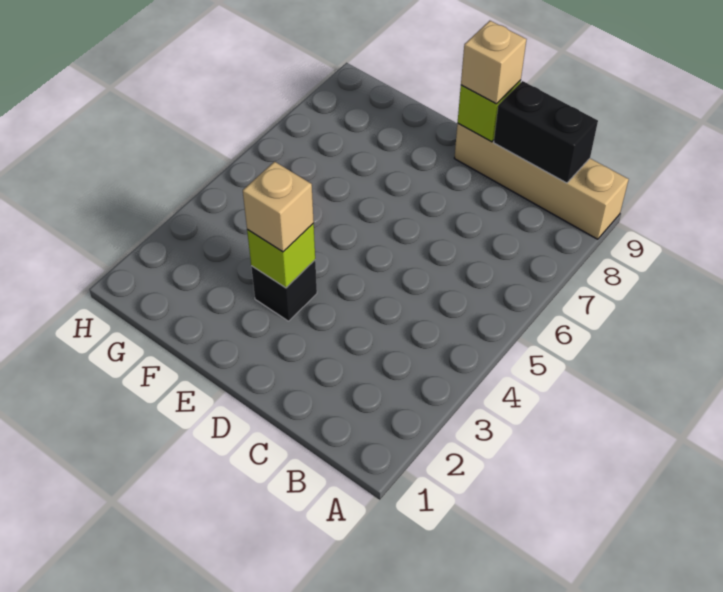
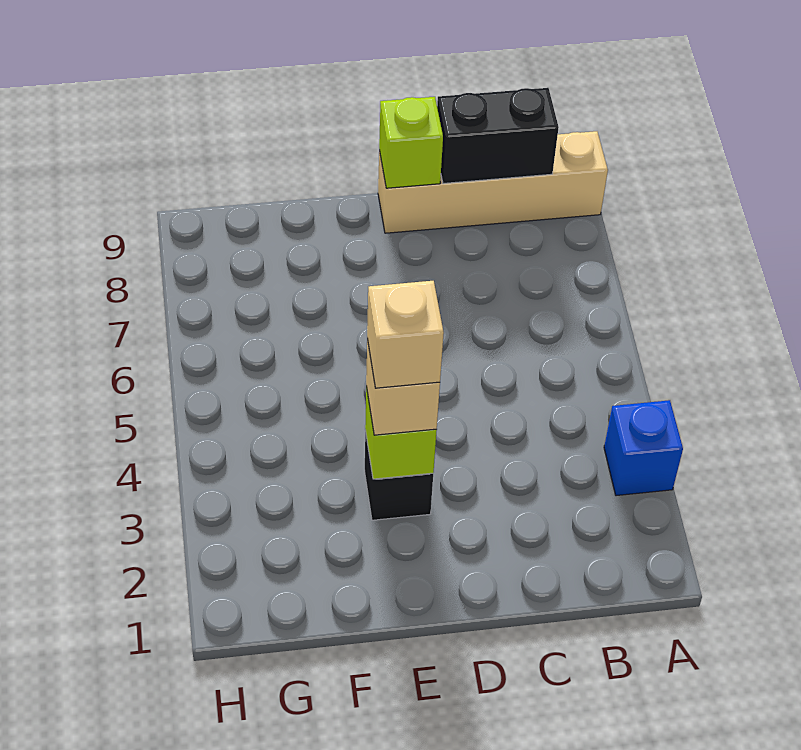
none -> blue brick A3 level 1
tan brick D9 level 3 -> tan brick E3 level 4

